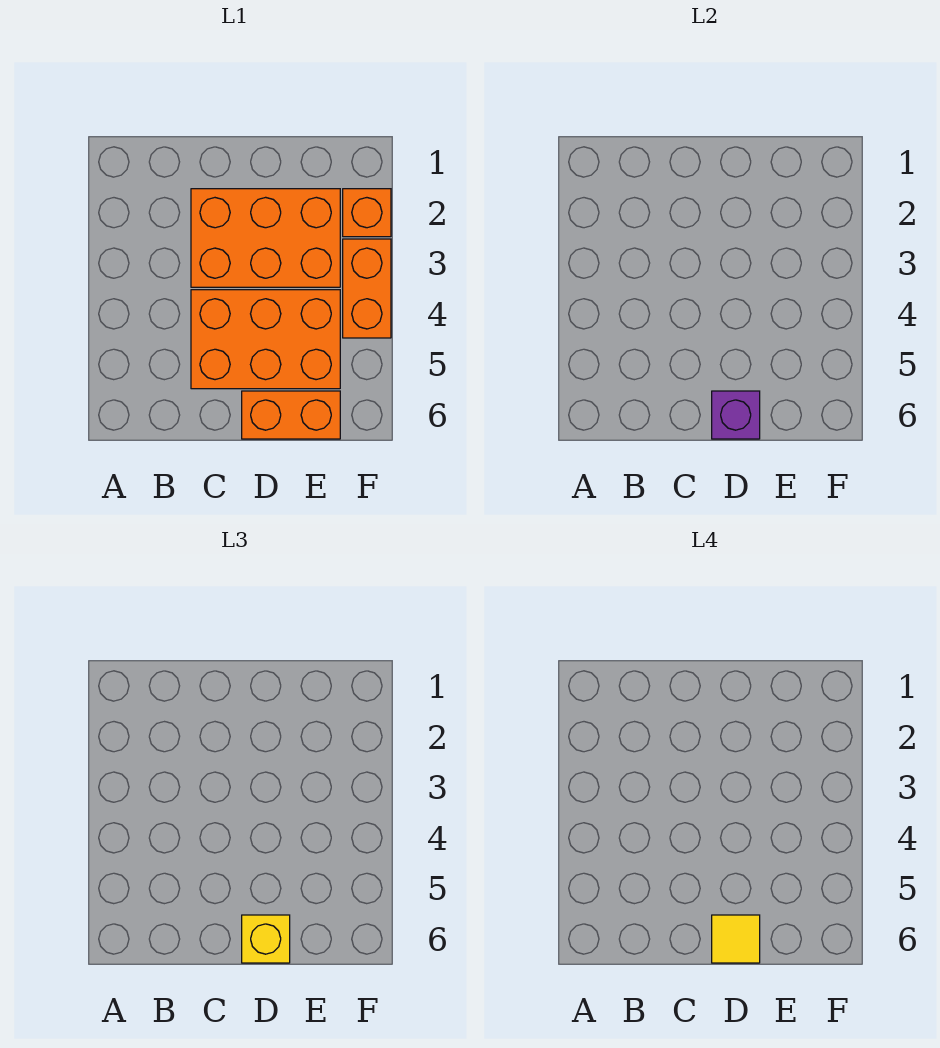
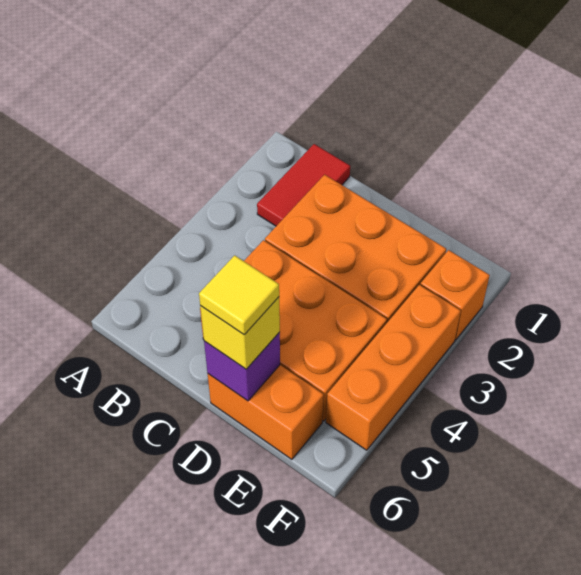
none -> red tile B1:B2 level 1
orange brick F3:F4 level 1 -> orange brick F3:F5 level 1

